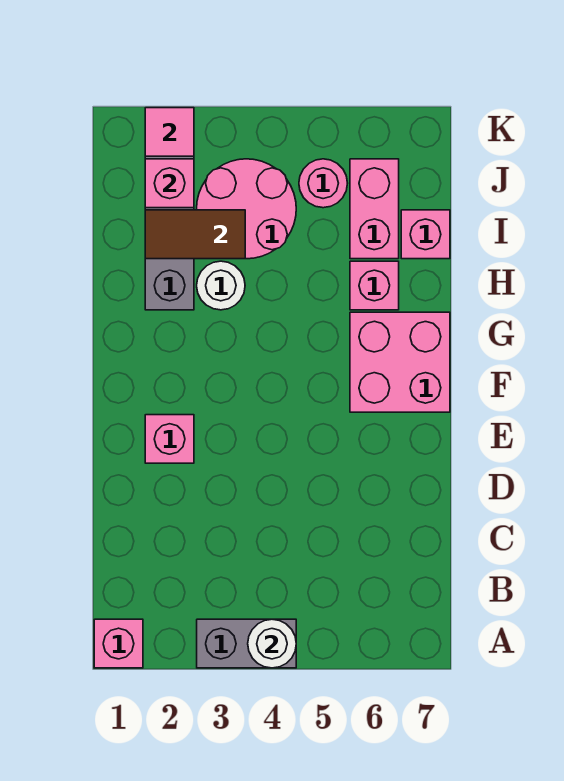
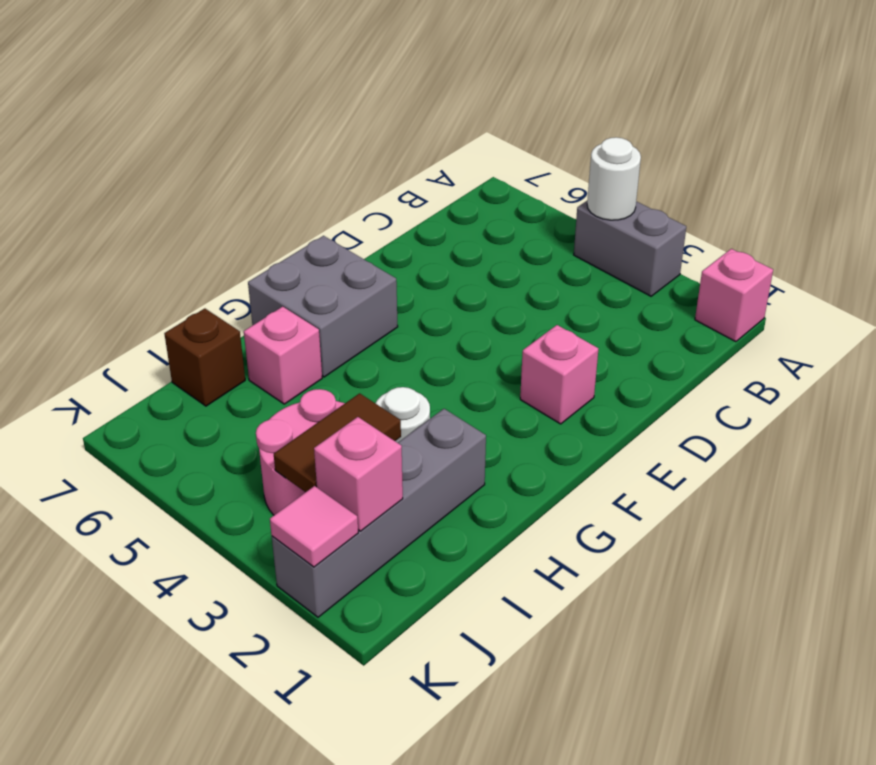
pink brick F6:G7 level 1 -> grey brick F6:G7 level 1
brown tile I2:I3 level 2 -> brown tile I3:J3 level 2
pink brick I6:J6 level 1 -> none
pink brick I7 level 1 -> brown brick I7 level 1
pink round brick J5 level 1 -> none

